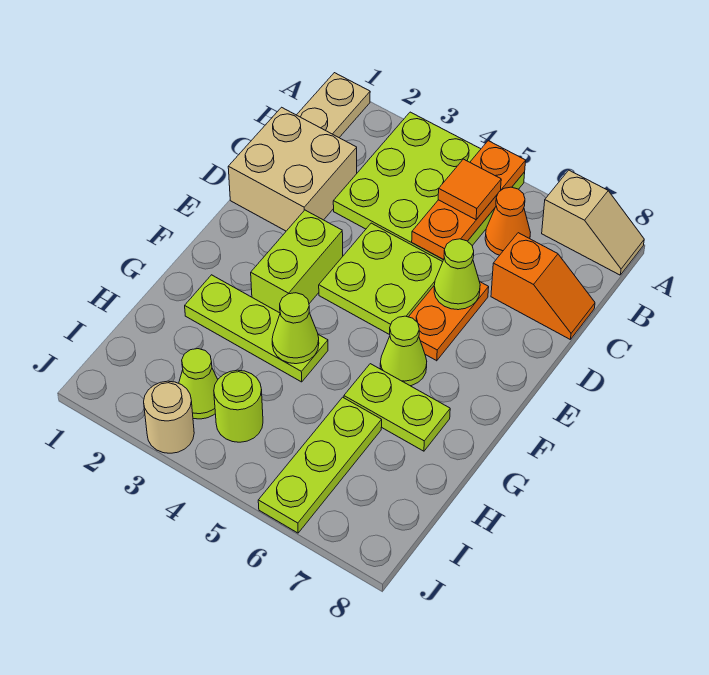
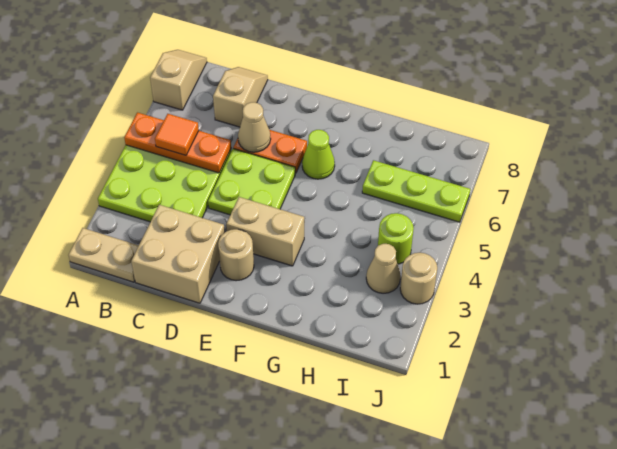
orange cone B6 level 1 -> none
orange slope C7:C8 level 1 top 7 -> tan slope C7:C8 level 1 top 7
lime cone D6 level 2 -> tan cone D6 level 2
none -> tan round brick E2 level 1
lime brick E3:F3 level 1 -> tan brick E3:F3 level 1
lime plate G2:G4 level 1 -> none
lime cone G4 level 2 -> none
lime plate G6:G7 level 1 -> none
lime cone I3 level 1 -> tan cone I3 level 1

